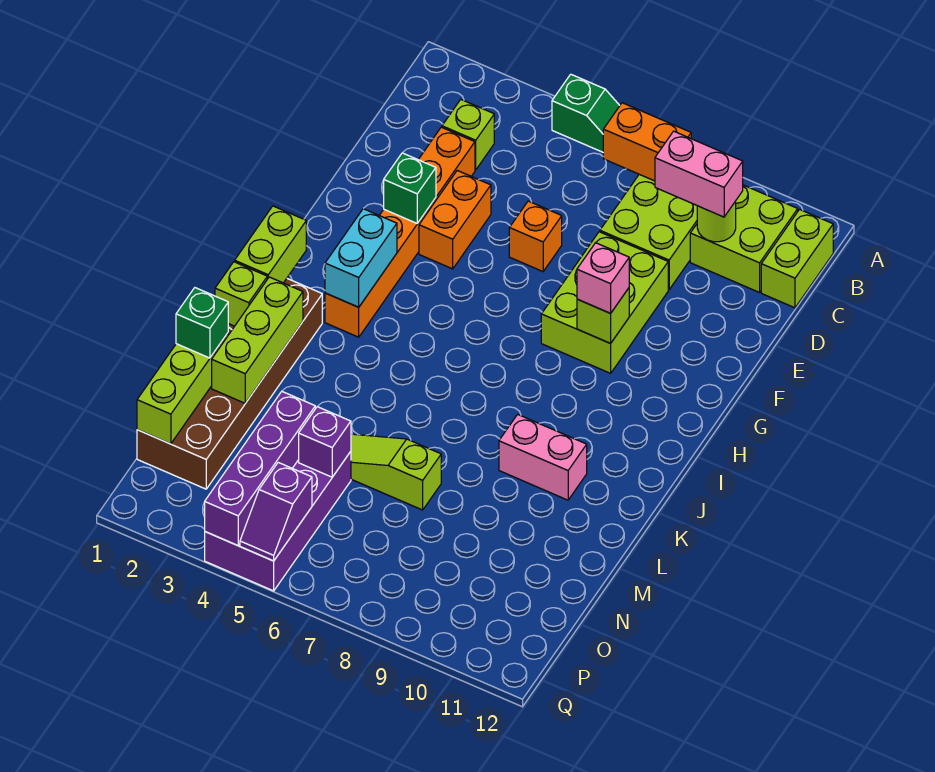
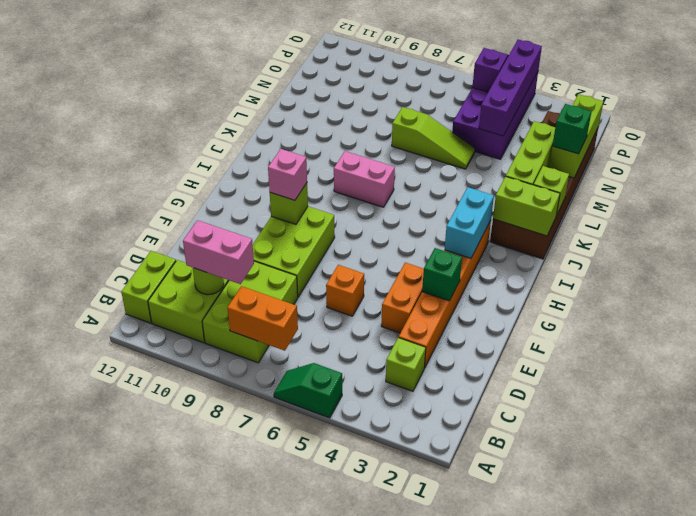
lime brick I1:J1 level 2 -> lime brick J1:J2 level 2
pink brick K9:K10 level 1 -> pink brick J7:J8 level 1
purple brick N5 level 2 -> none

